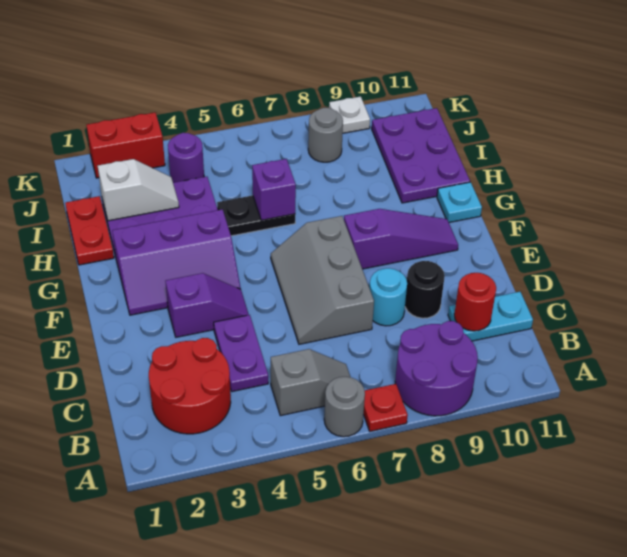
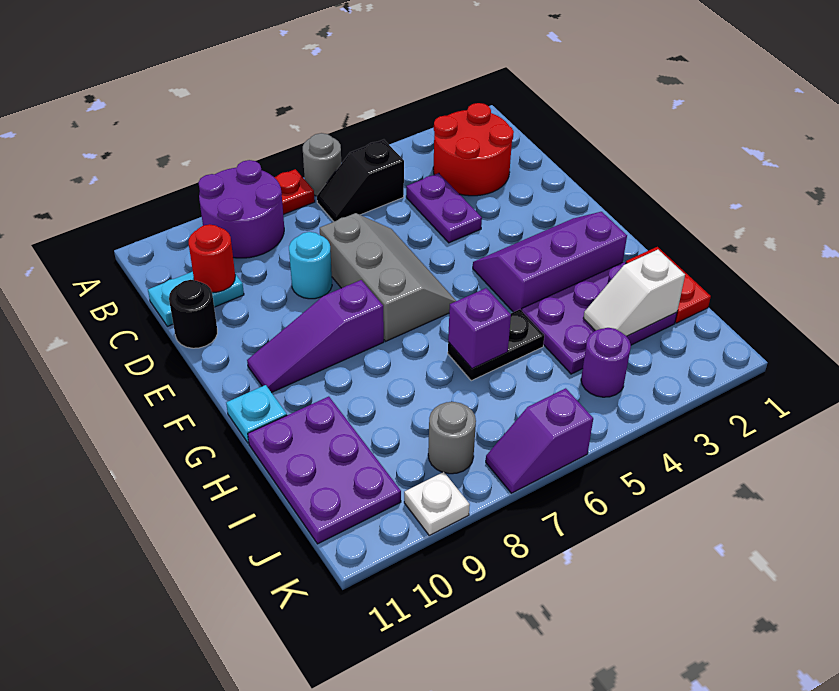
grey slope B5:B6 level 1 top 5 -> black slope B5:B6 level 1 top 5
black round brick D9 level 1 -> black round brick D11 level 1
purple slope E3:E4 level 1 top 3 -> purple slope K6:K7 level 1 top 6
red brick K2:K3 level 1 -> none

